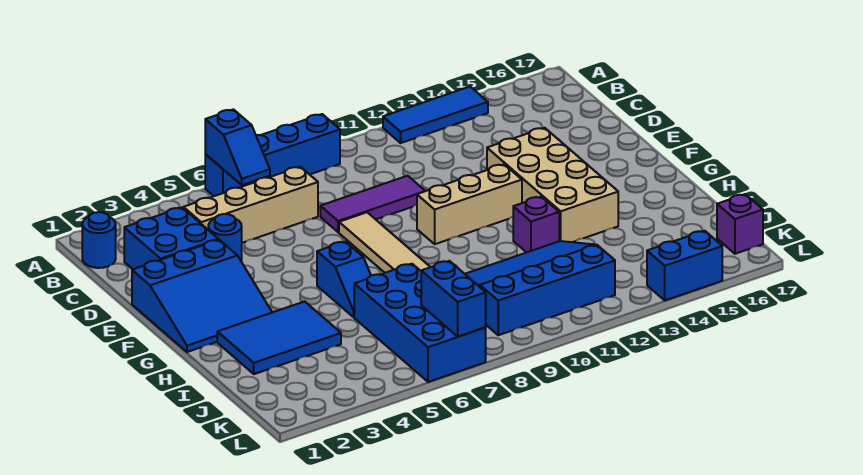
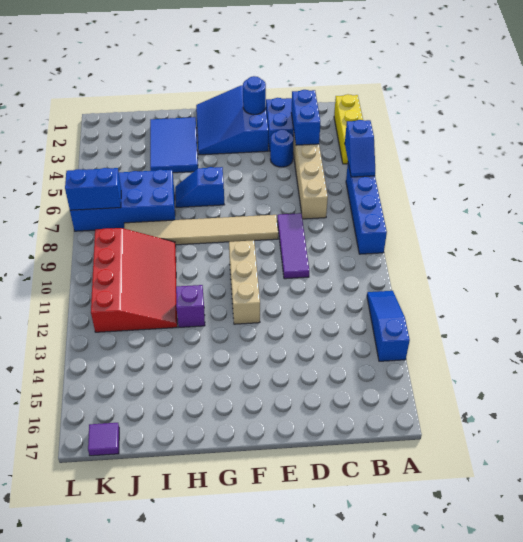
none -> yellow brick A2:A4 level 1
blue slope A6:B6 level 2 top A -> blue slope A5:A6 level 2 top 5
blue tile A12:A14 level 1 -> blue slope A12:A14 level 1 top 14
blue round brick B1 level 1 -> blue round brick E2 level 2
tan brick E13:H14 level 1 -> none
blue slope I9:K12 level 1 top K -> red slope I9:K12 level 1 top K
purple brick K17 level 1 -> purple tile K17 level 1
blue brick L14:L15 level 1 -> blue brick C3:C4 level 2

